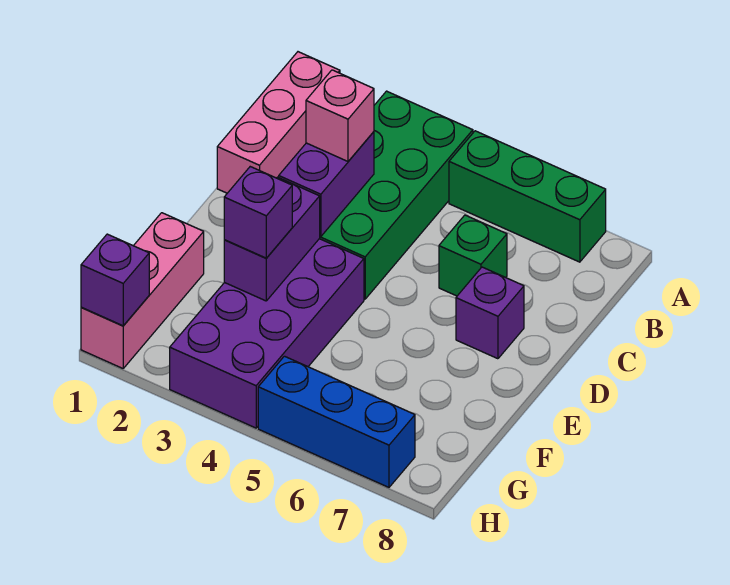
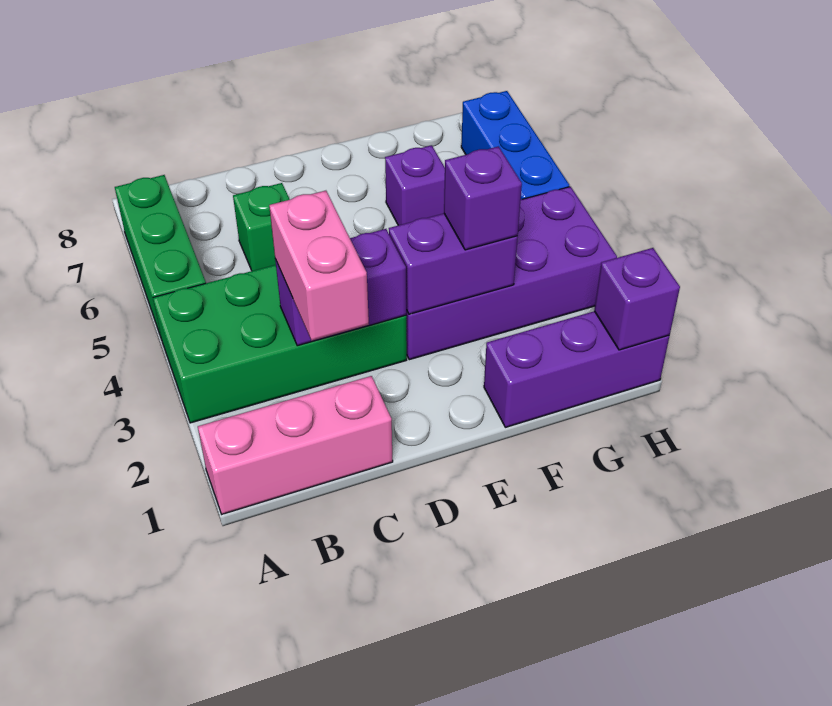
pink brick C3 level 3 -> pink brick C2:C3 level 3
purple brick D7 level 1 -> purple brick F6 level 1
pink brick F1:H1 level 1 -> purple brick F1:H1 level 1

